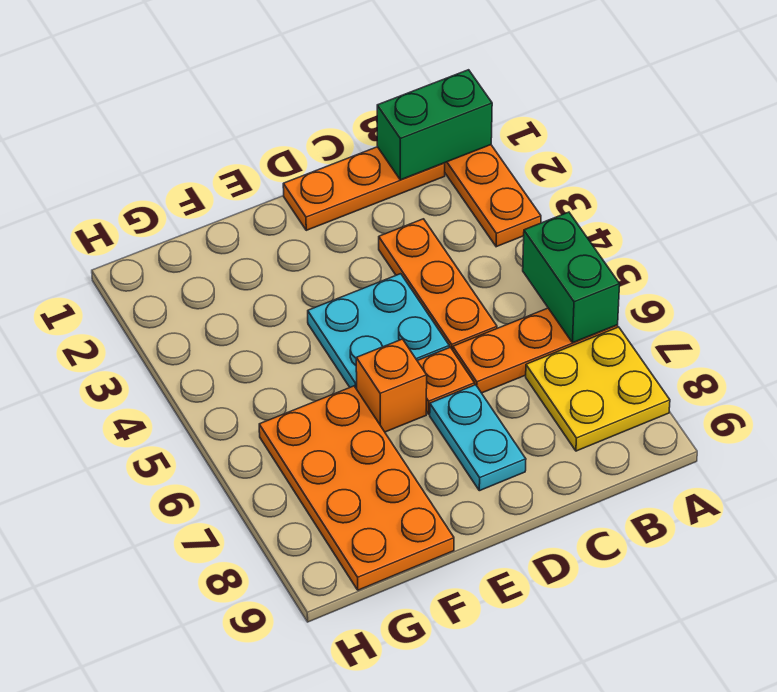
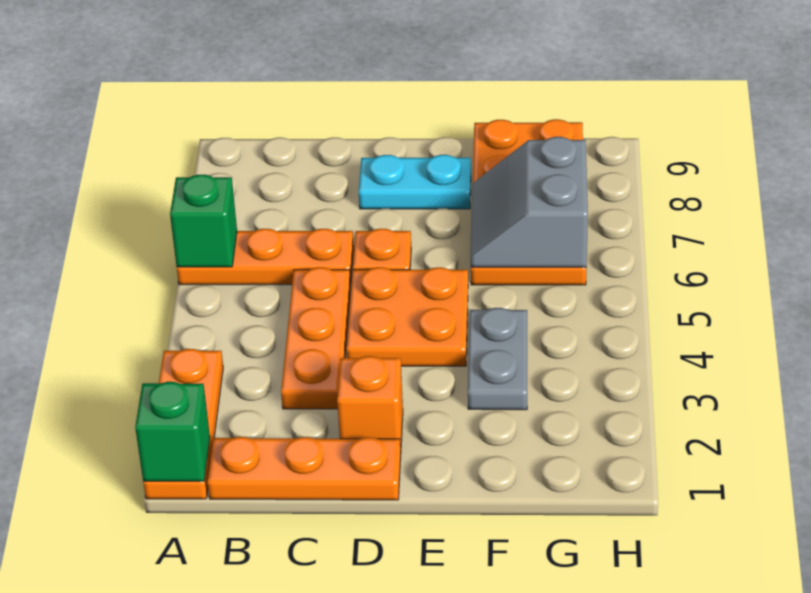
green brick A1:B1 level 2 -> green brick A1 level 2
green brick A5:A6 level 2 -> green brick A6 level 2
yellow plate A7:B8 level 1 -> none
cyan plate D4:E5 level 1 -> orange plate D4:E5 level 1
cyan plate D7:D8 level 1 -> cyan plate D8:E8 level 1
orange brick E6 level 1 -> orange brick D2 level 1
none -> grey plate F3:F4 level 1
none -> grey slope F6:G7 level 2 top G

